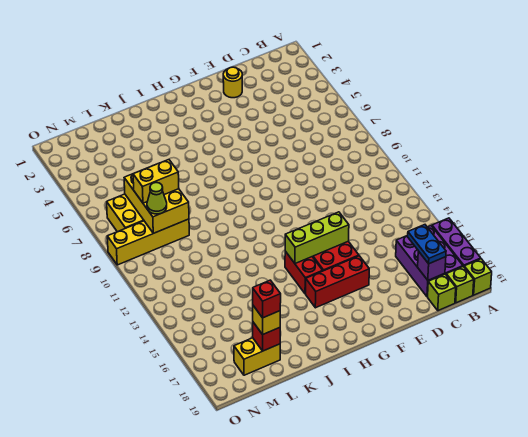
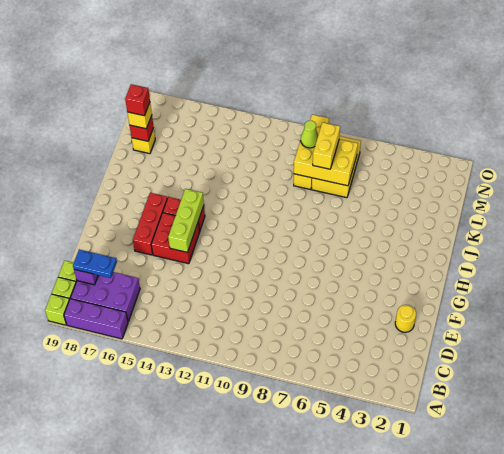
yellow brick L18:M18 level 1 -> yellow brick L18 level 1

